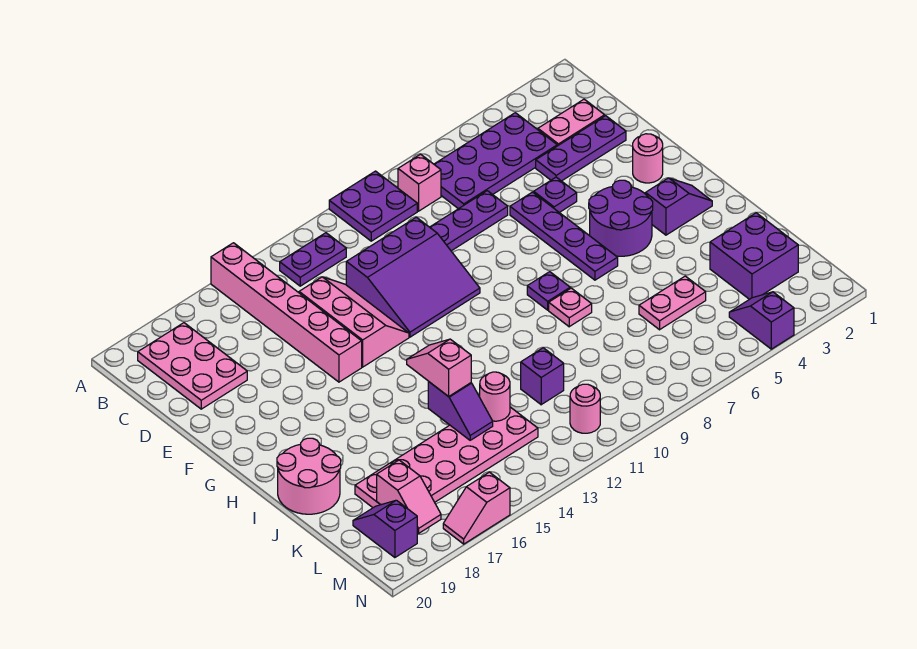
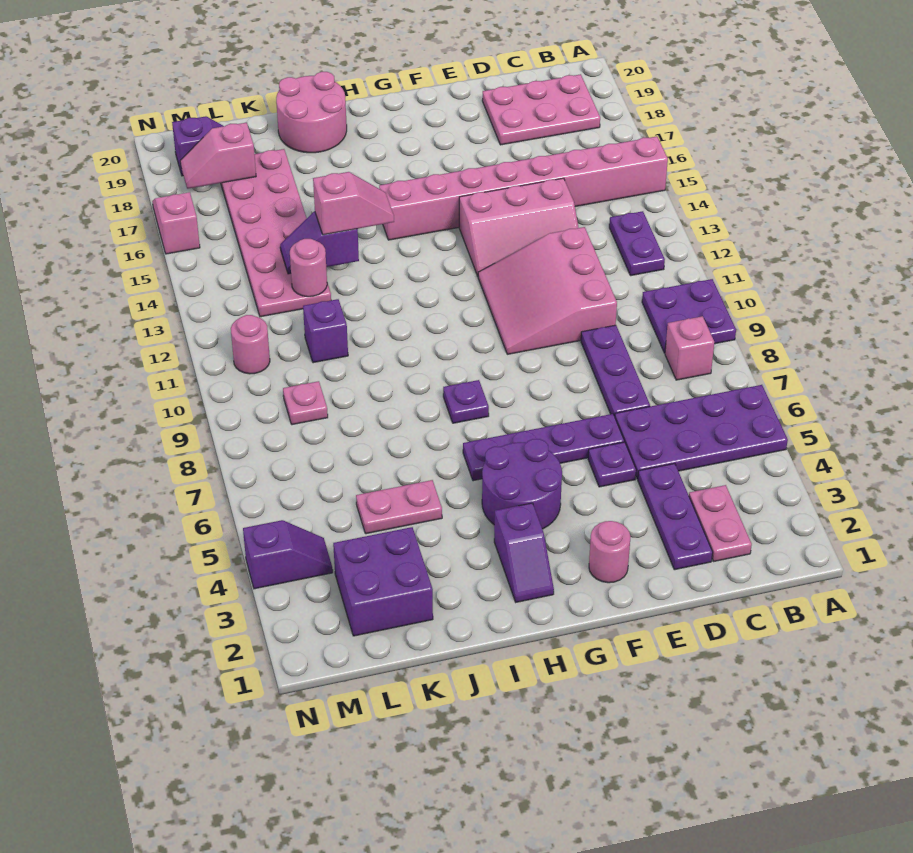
pink brick A15:F15 level 1 -> pink brick A15:H15 level 1
purple plate B4:C7 level 1 -> purple plate A5:D6 level 1
purple slope D10:F12 level 1 top D -> pink slope D10:F12 level 1 top D
pink plate I8 level 1 -> pink plate L9 level 1
pink plate K5:K6 level 1 -> pink plate J5:K5 level 1

